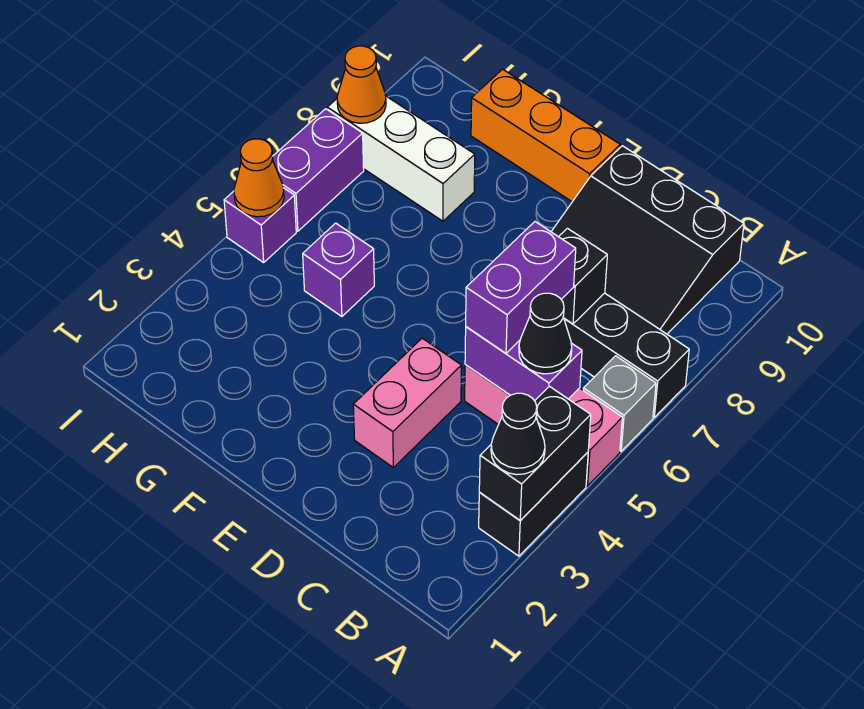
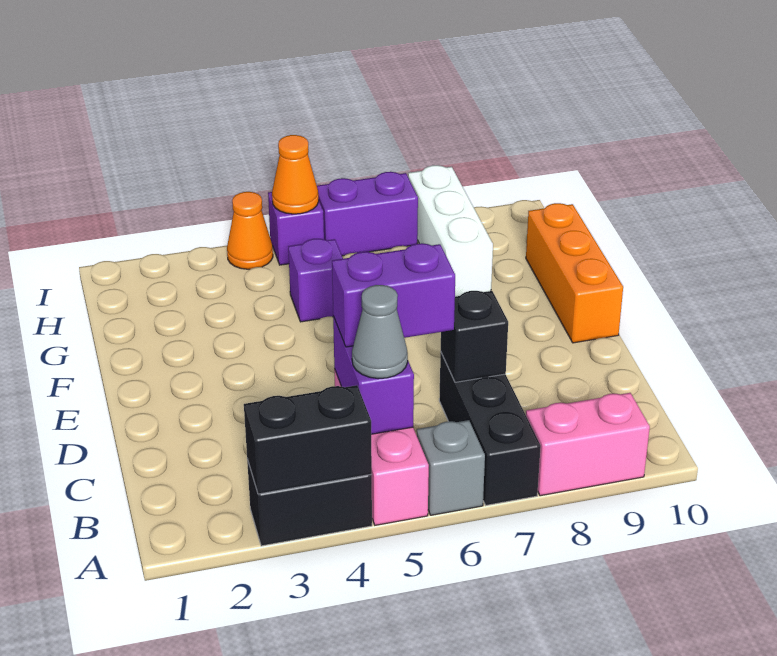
black cone A3 level 3 -> none
black cone B5 level 3 -> grey cone B5 level 3
black slope B8:D10 level 1 top 10 -> none
pink brick D3:D4 level 1 -> pink brick A8:A9 level 1
orange cone I8 level 2 -> orange cone I4 level 1

